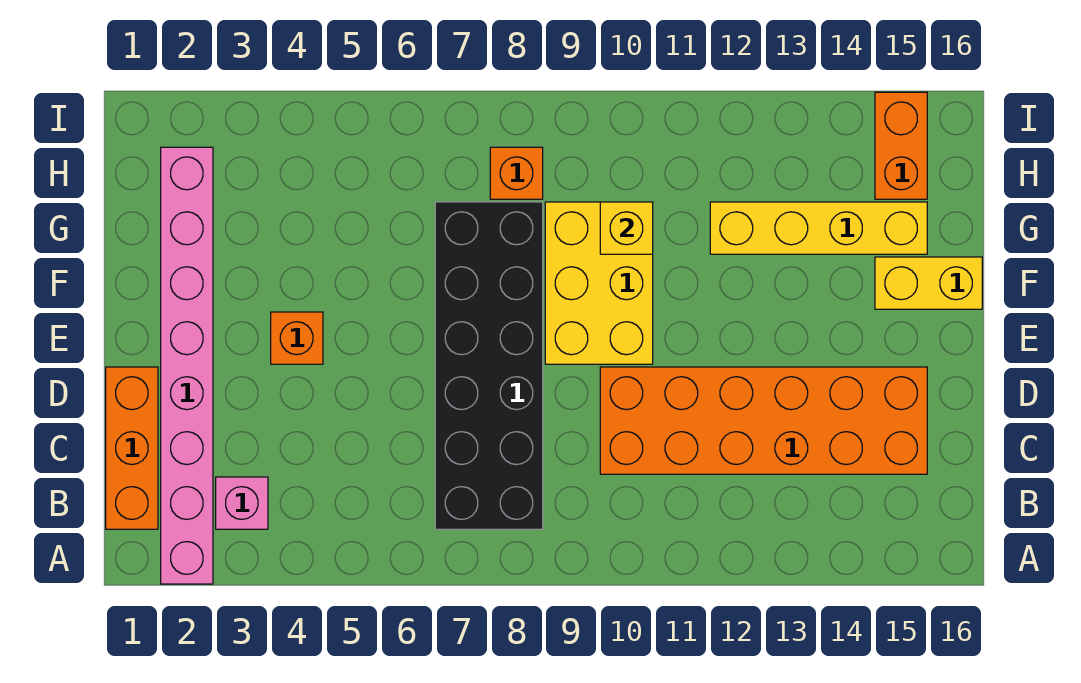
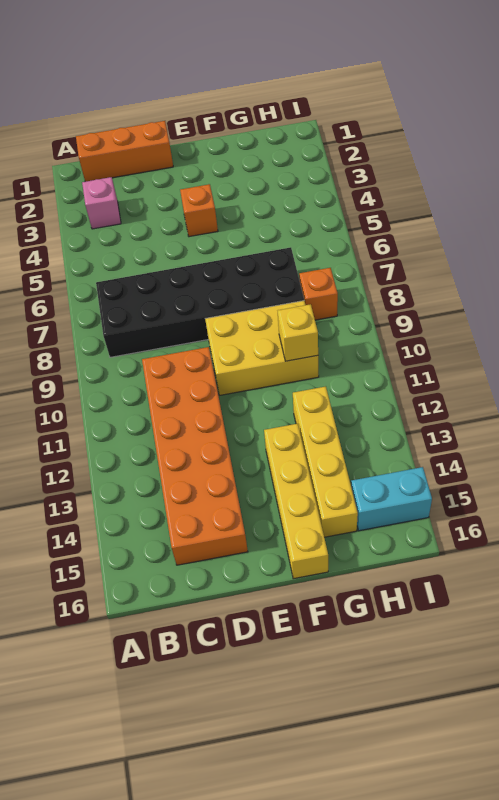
pink brick A2:H2 level 1 -> none
yellow brick F15:F16 level 1 -> yellow brick F13:F16 level 1
orange brick H15:I15 level 1 -> cyan brick H15:I15 level 1

